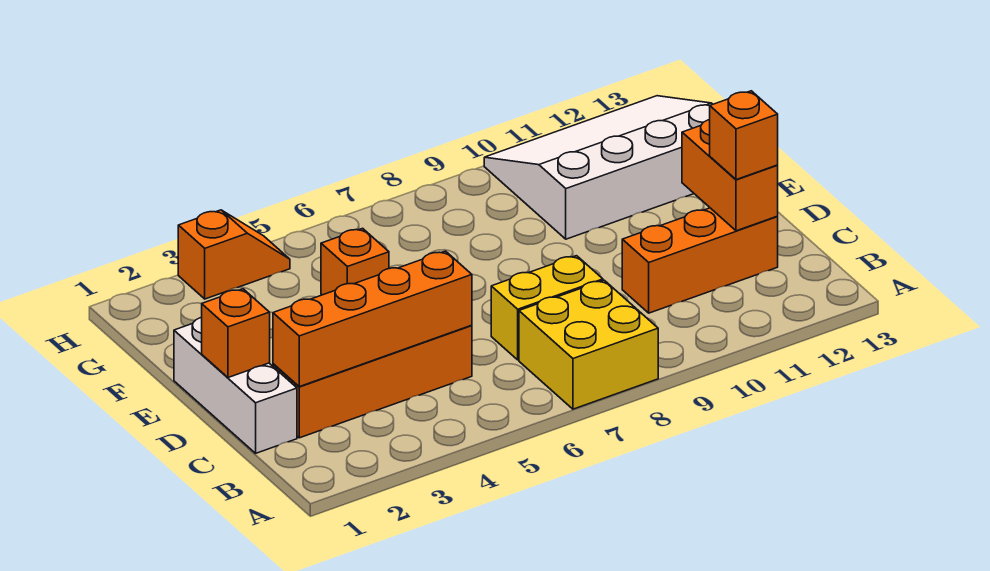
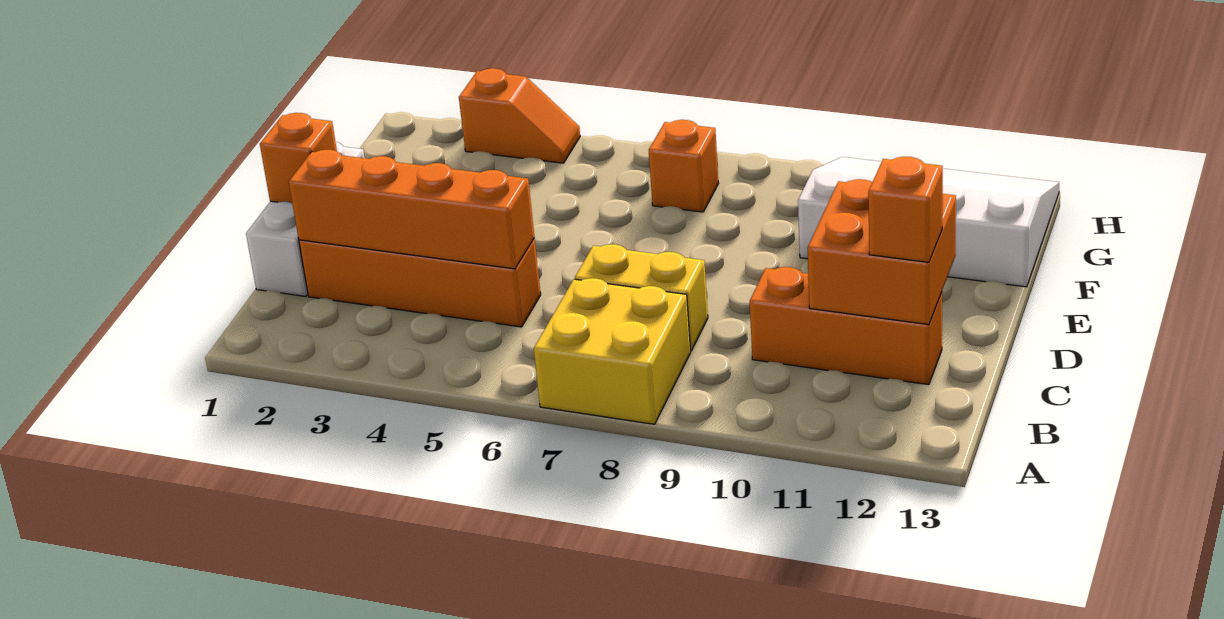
orange brick C12:D12 level 2 -> orange brick C11:D12 level 2
orange brick F5 level 1 -> orange brick G7 level 1

